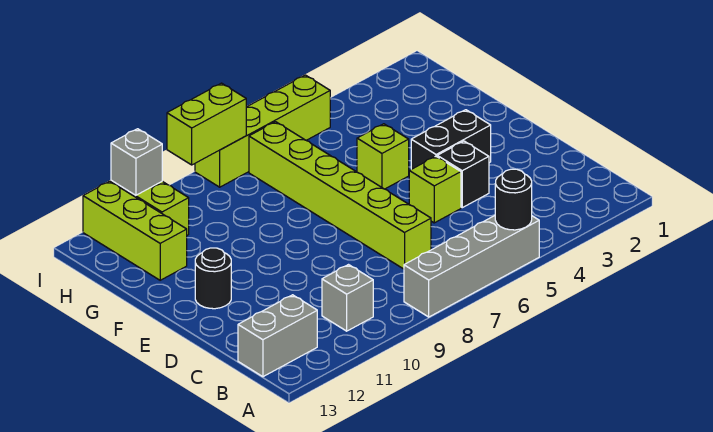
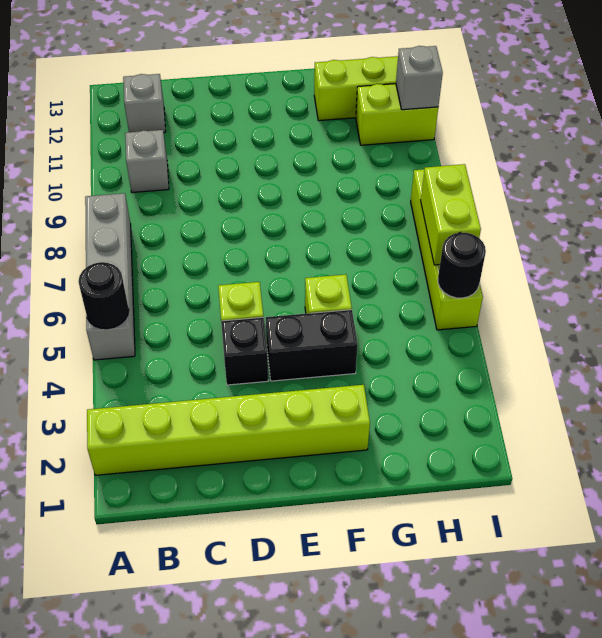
grey brick B12:B13 level 1 -> grey brick B12 level 1
lime brick C7:H7 level 1 -> lime brick A2:F2 level 1
black brick E3:E4 level 1 -> black brick E4:F4 level 1
black round brick E12 level 1 -> black round brick I5 level 2
lime brick I8:I9 level 2 -> lime brick I6:I7 level 2

